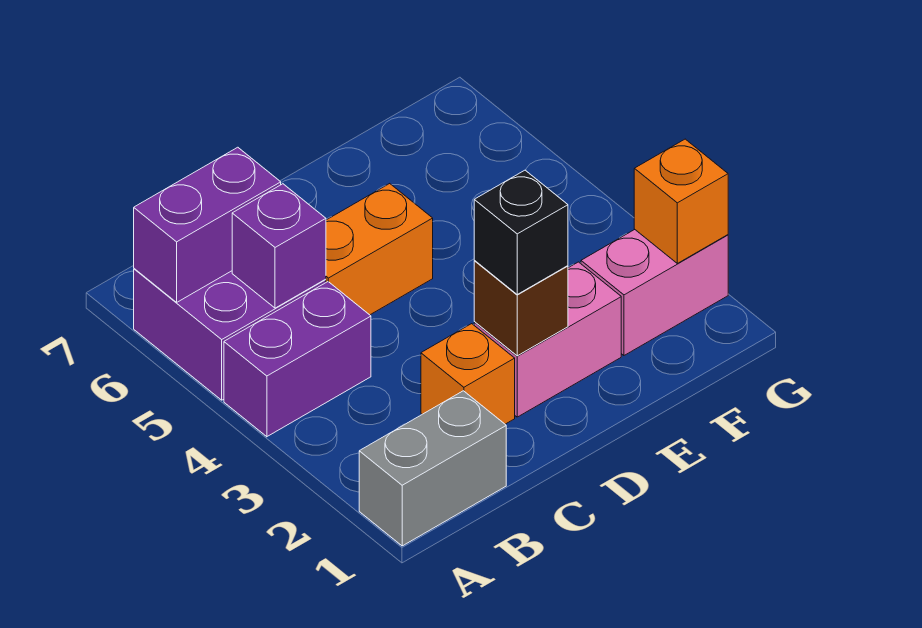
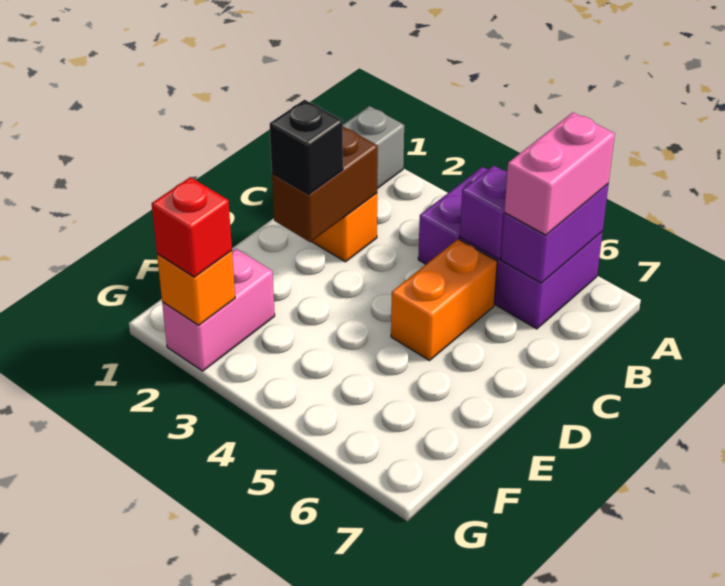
pink brick D2:E2 level 1 -> pink brick A6:B6 level 3
brown brick D2 level 2 -> brown brick C2:D2 level 2
none -> red brick G2 level 3

